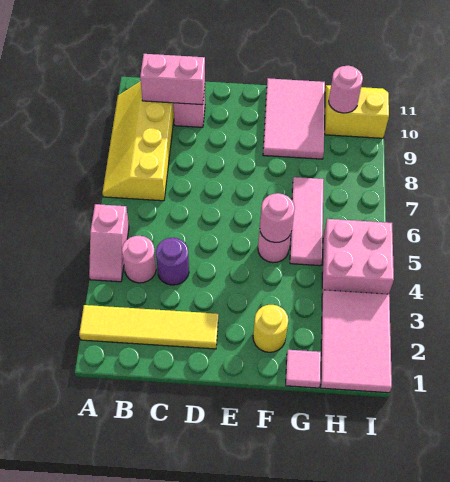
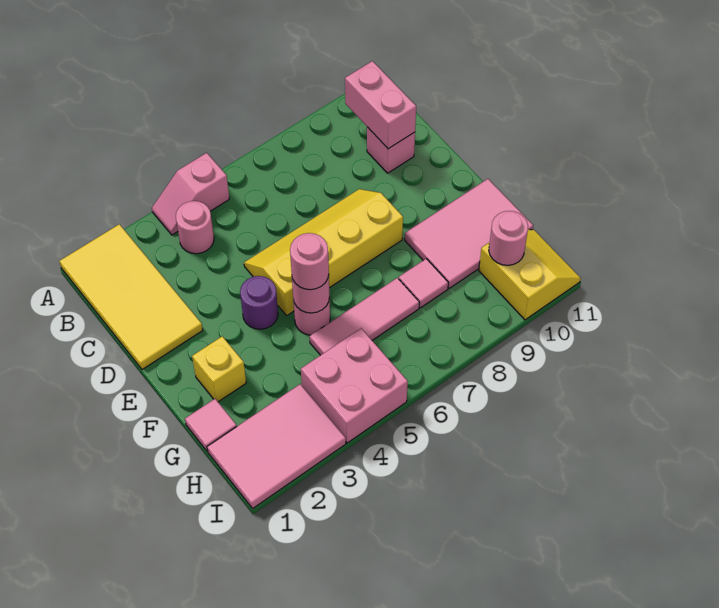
yellow tile A2:D2 level 1 -> yellow tile A1:D2 level 1
yellow slope A7:B10 level 1 top B -> yellow slope D5:E8 level 1 top E
purple round brick C4 level 1 -> purple round brick E4 level 1
yellow round brick F2 level 1 -> yellow brick F2 level 1
none -> pink round brick F5 level 3
none -> pink tile G8 level 1

